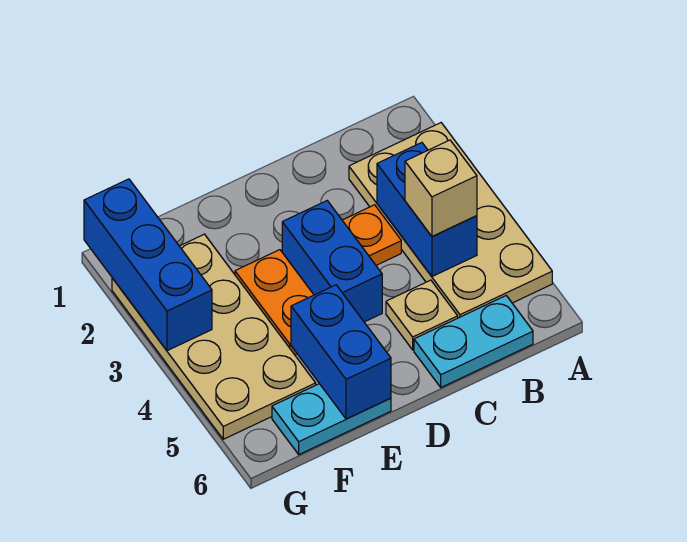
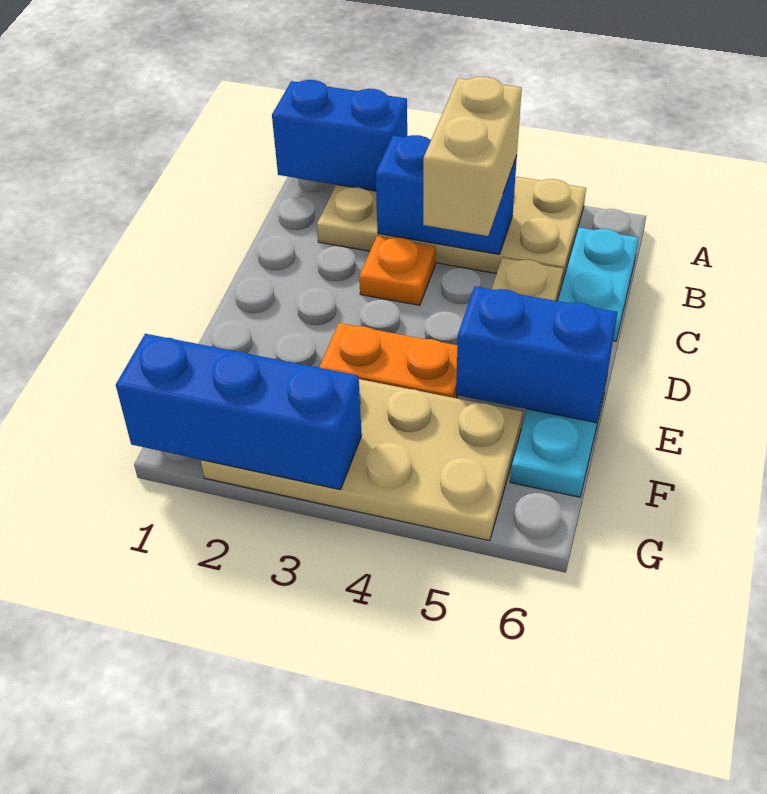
tan brick B4 level 3 -> tan brick B4:C4 level 3
blue brick D3:D4 level 1 -> blue brick A1:A2 level 2

